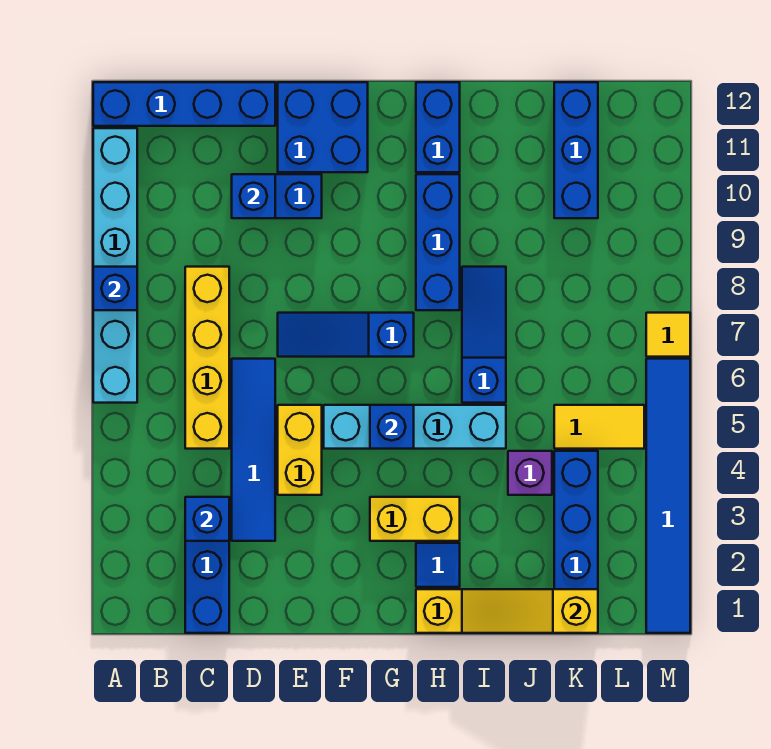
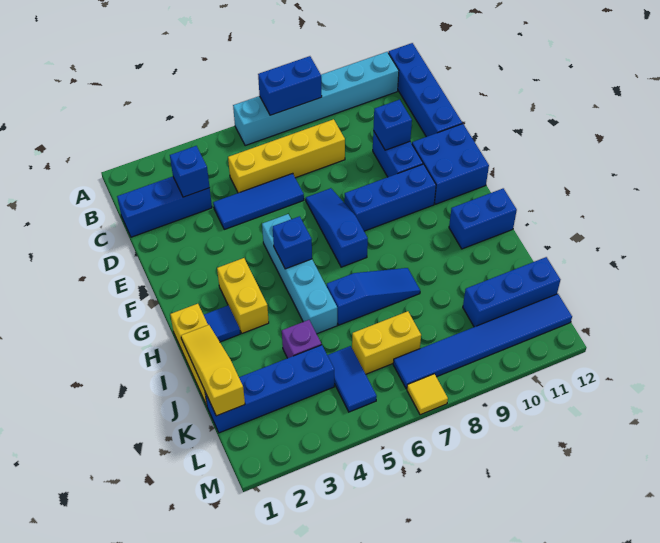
blue brick A8 level 2 -> blue brick A7:A8 level 2
blue tile D3:D6 level 1 -> blue tile D4:D6 level 1
yellow brick E4:E5 level 1 -> yellow brick K6:K7 level 1
blue brick H8:H10 level 1 -> blue brick F8:F10 level 1
yellow tile K5:L5 level 1 -> blue tile K5:L5 level 1
blue tile M1:M6 level 1 -> blue tile L7:L12 level 1

